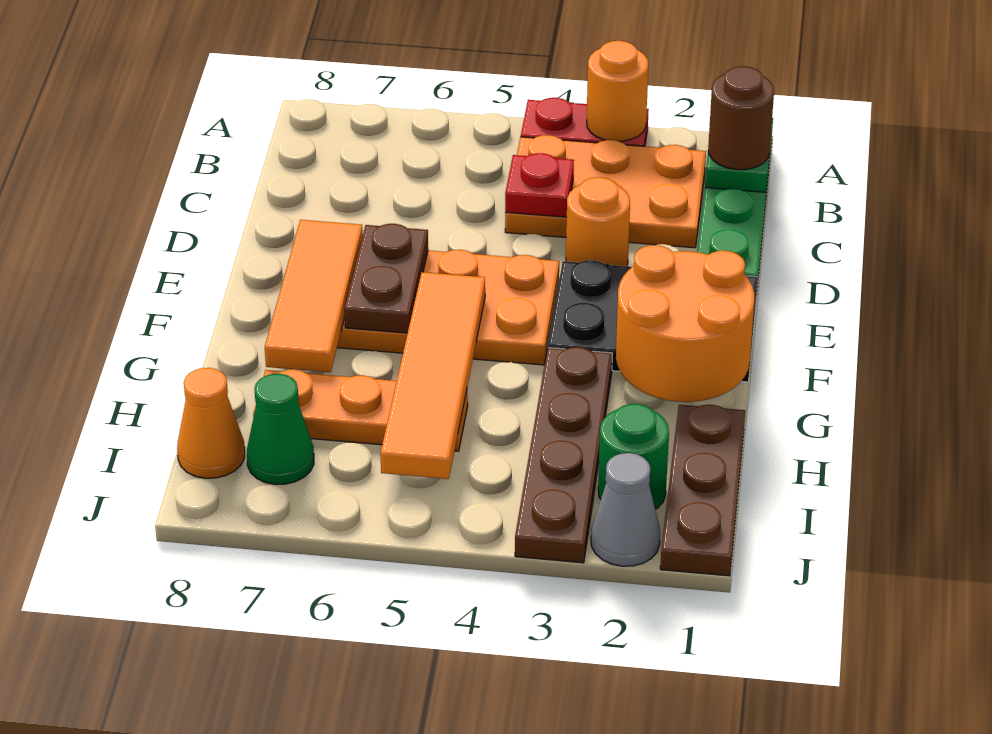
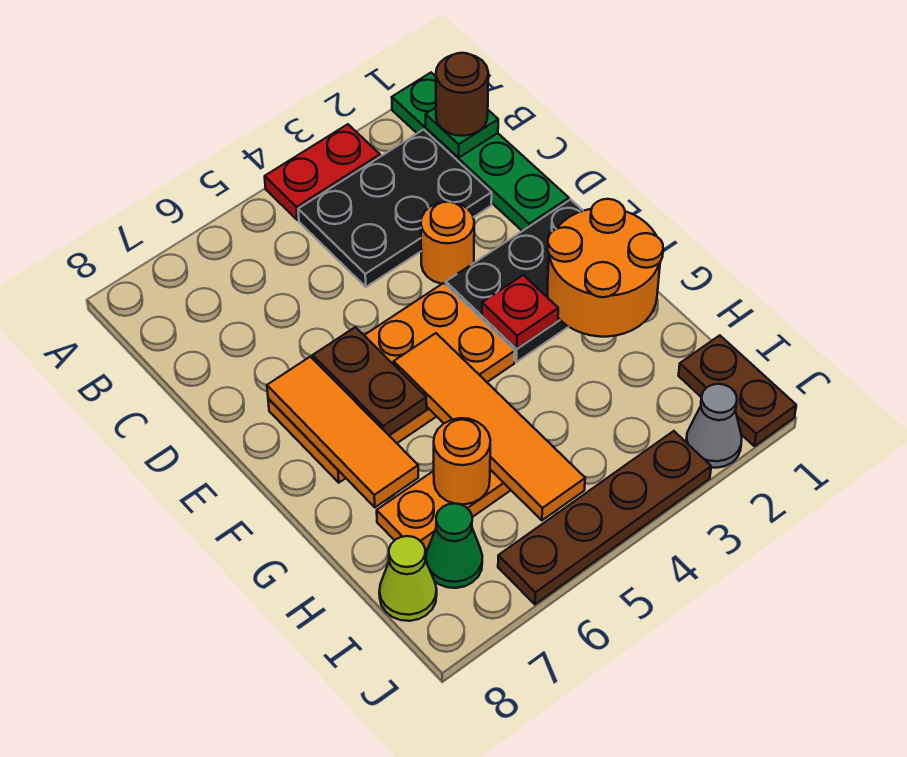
orange round brick A3 level 2 -> orange round brick H6 level 2
orange plate B2:C4 level 1 -> black plate B2:C4 level 1
red plate C4 level 2 -> red plate F3 level 2
brown plate G3:J3 level 1 -> brown plate J3:J6 level 1
brown plate H1:J1 level 1 -> brown plate I1:J1 level 1
green round brick I2 level 1 -> none
orange cone I8 level 1 -> lime cone I8 level 1

